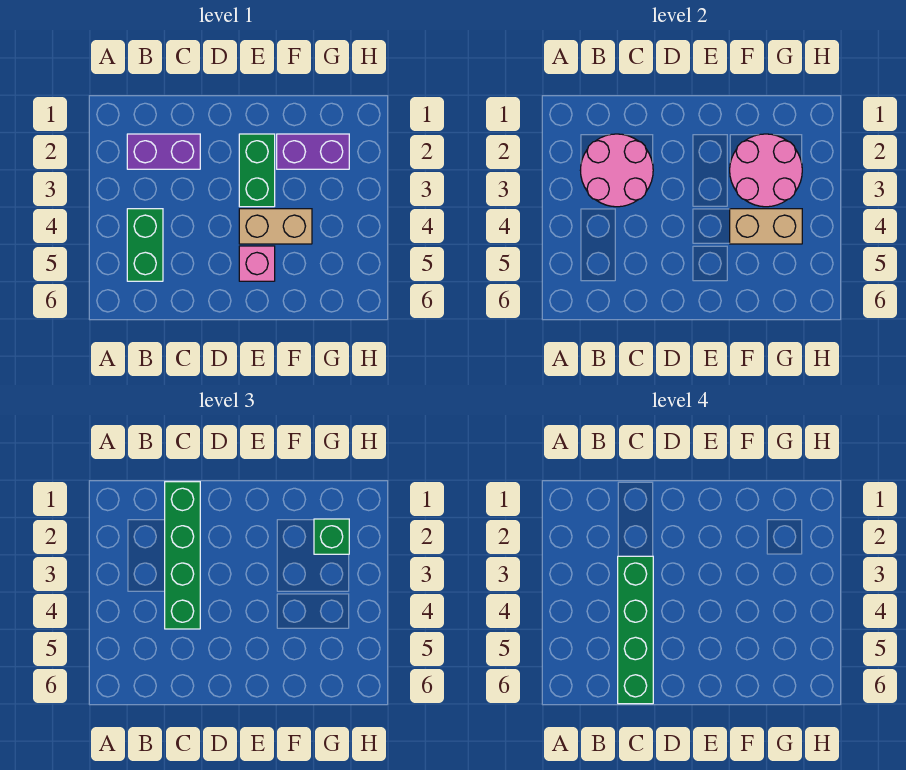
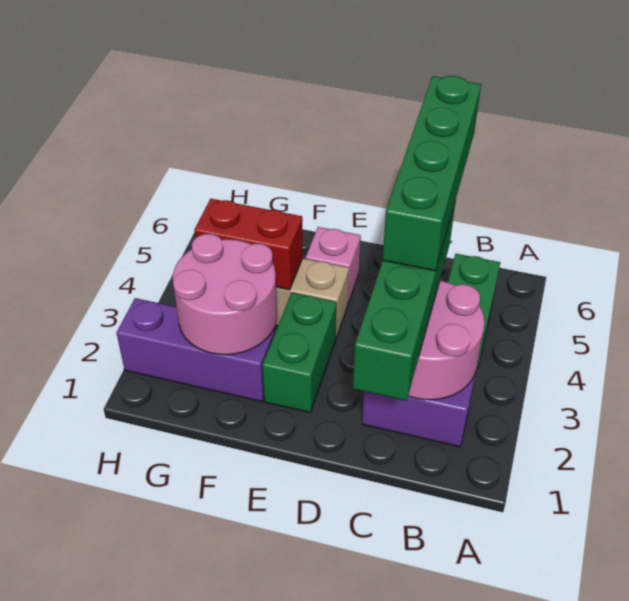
purple brick F2:G2 level 1 -> purple brick F2:H2 level 1
tan brick F4:G4 level 2 -> red brick F4:G4 level 2
green brick G2 level 3 -> none

